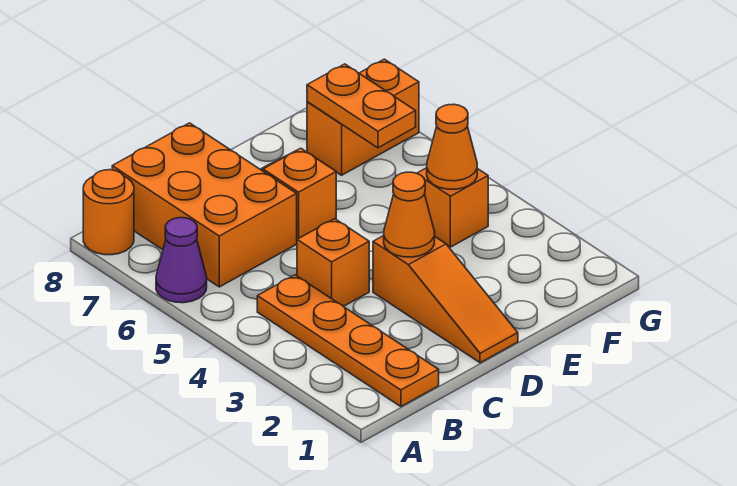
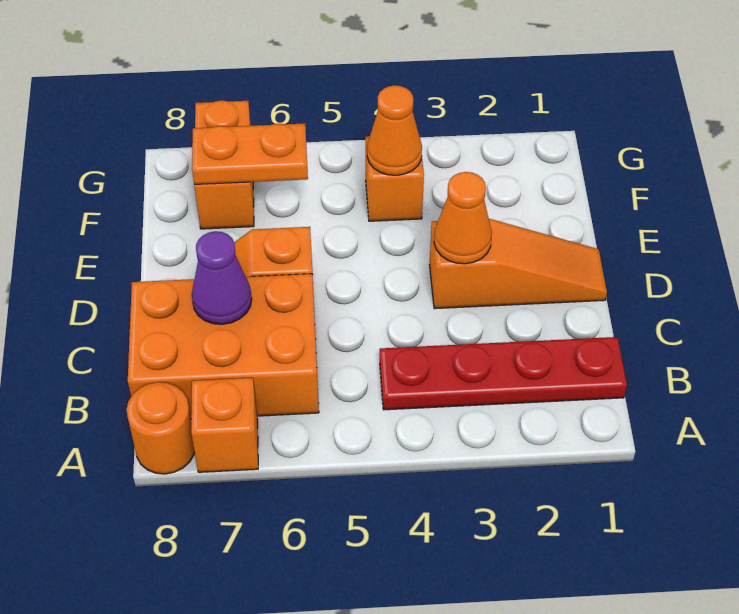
purple cone A6 level 1 -> purple cone C7 level 2
orange plate B1:B4 level 1 -> red plate B1:B4 level 1
orange brick C4 level 1 -> orange brick A7 level 1

